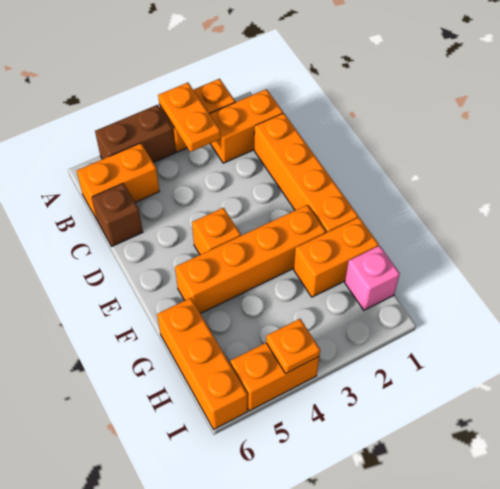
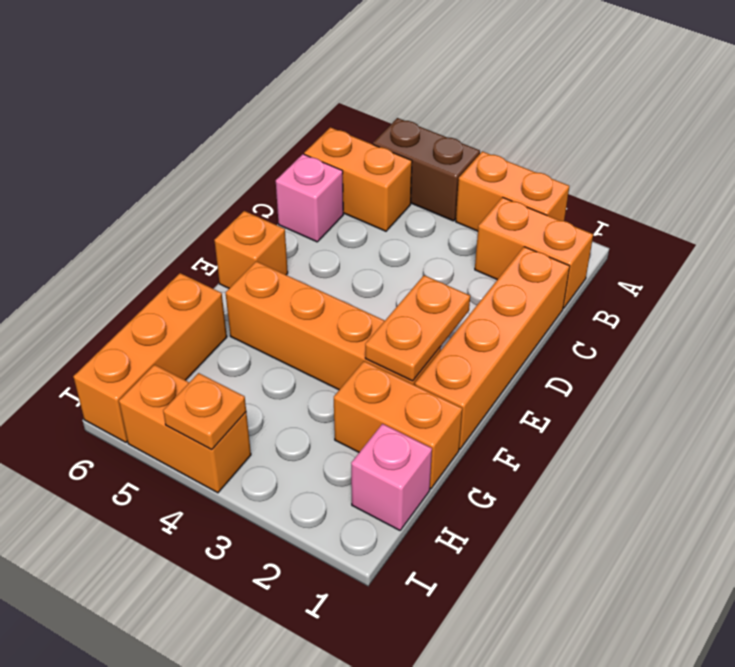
orange plate A3:B3 level 2 -> orange plate E2:F2 level 2
brown brick C6 level 1 -> pink brick C6 level 1
orange brick E4 level 1 -> orange brick E6 level 1

